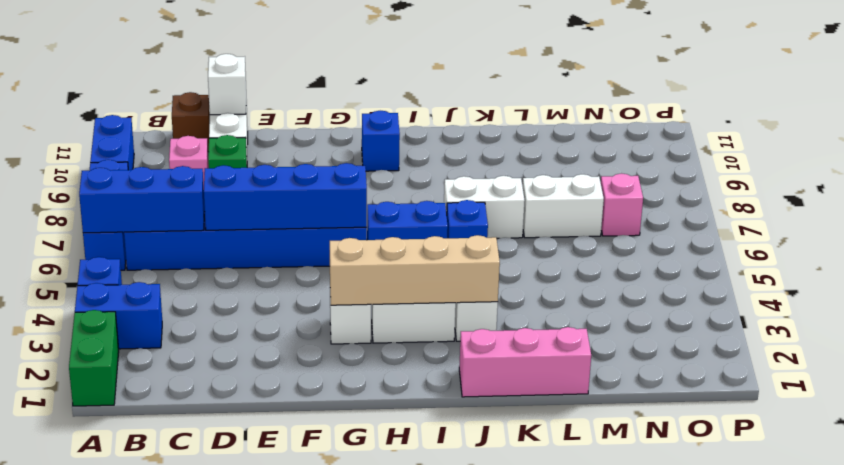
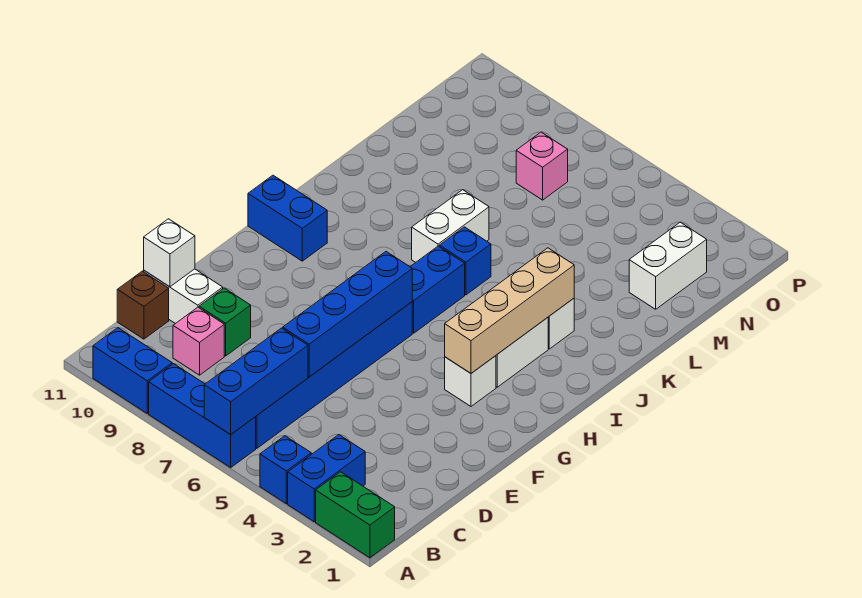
blue brick H10 level 1 -> blue brick H10:H11 level 1
pink brick J1:L1 level 1 -> none
white brick L7:M7 level 1 -> white brick M2:N2 level 1

